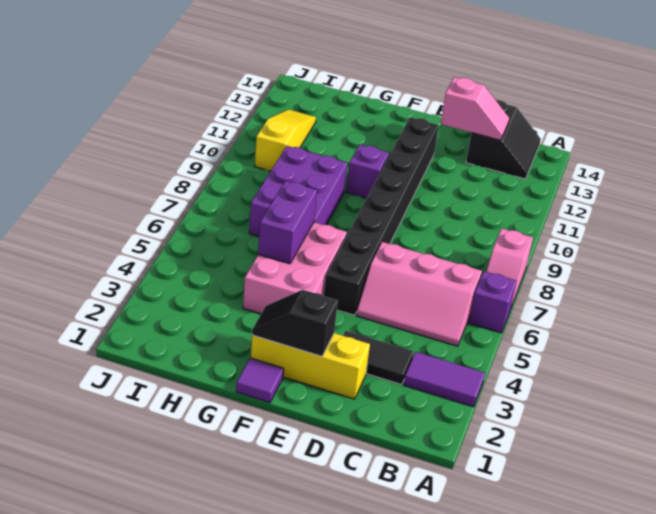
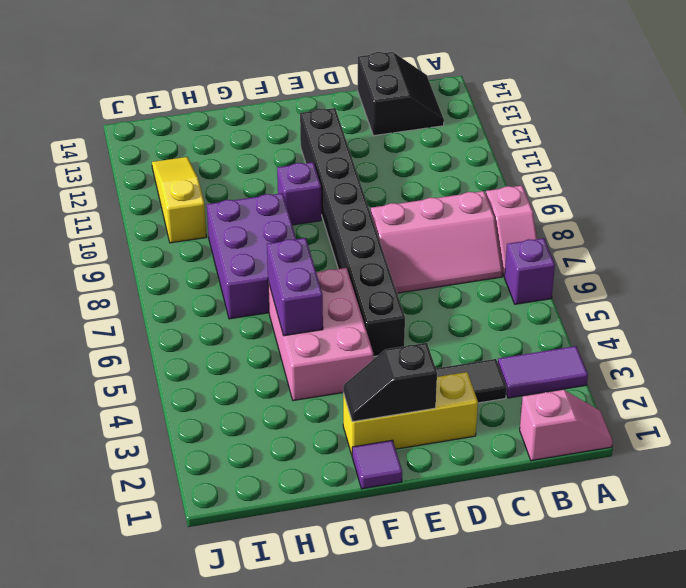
pink slope B5:D6 level 1 top 6 -> pink slope B7:D8 level 1 top 8
pink slope C13:D13 level 2 top D -> pink slope A1:B1 level 1 top B

